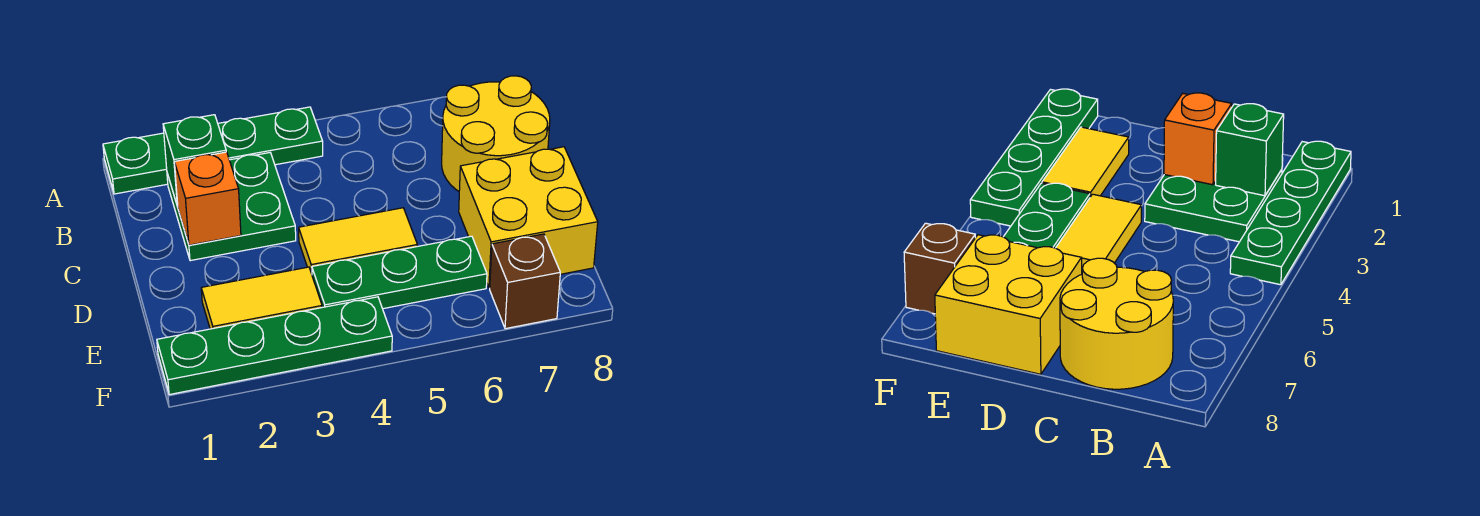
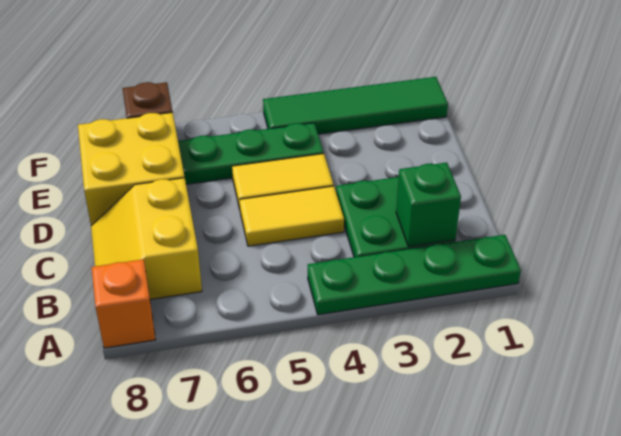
yellow round brick B7:C8 level 1 -> yellow slope B7:C8 level 1 top 7
orange brick C2 level 2 -> orange brick A8 level 1
yellow tile E2:E3 level 1 -> yellow tile C4:C5 level 1
green plate F1:F4 level 1 -> green tile F1:F4 level 1

